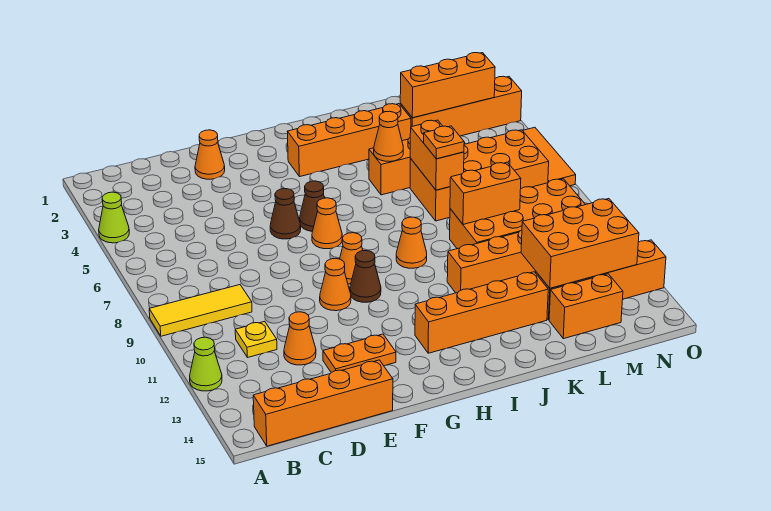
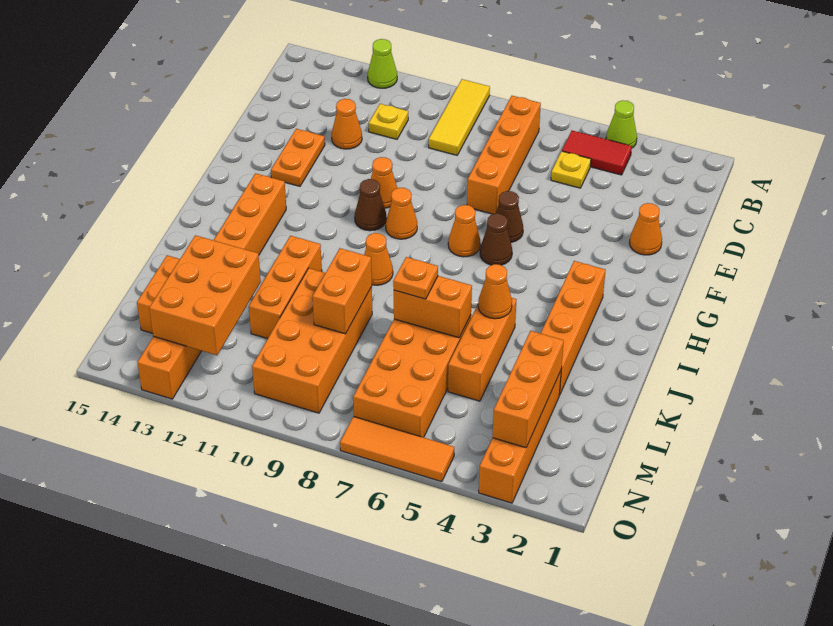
none -> red tile B4:B5 level 1
orange brick B15:E15 level 1 -> orange brick B7:E7 level 1
none -> yellow plate C5 level 1

